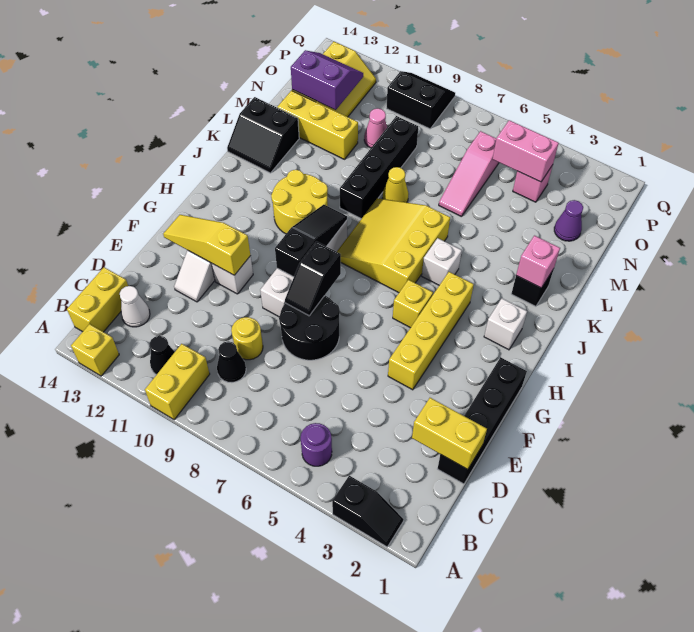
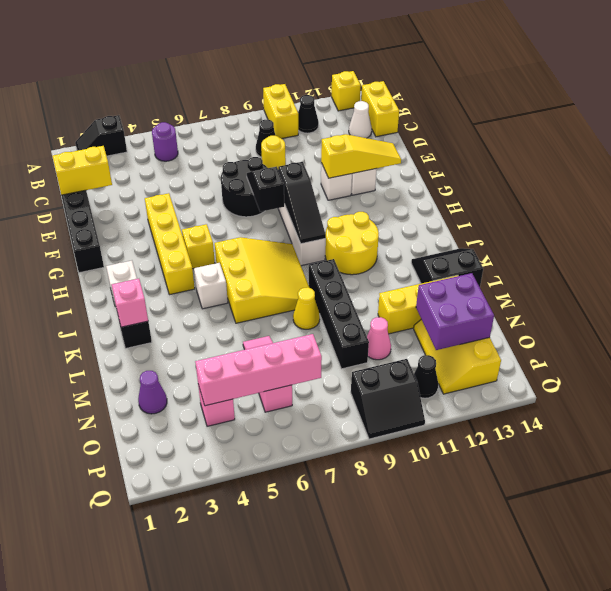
purple slope N12:O13 level 2 top N -> purple brick N12:O13 level 2
pink brick O4:O5 level 2 -> pink brick O4:O7 level 2
none -> black cone P11 level 1

